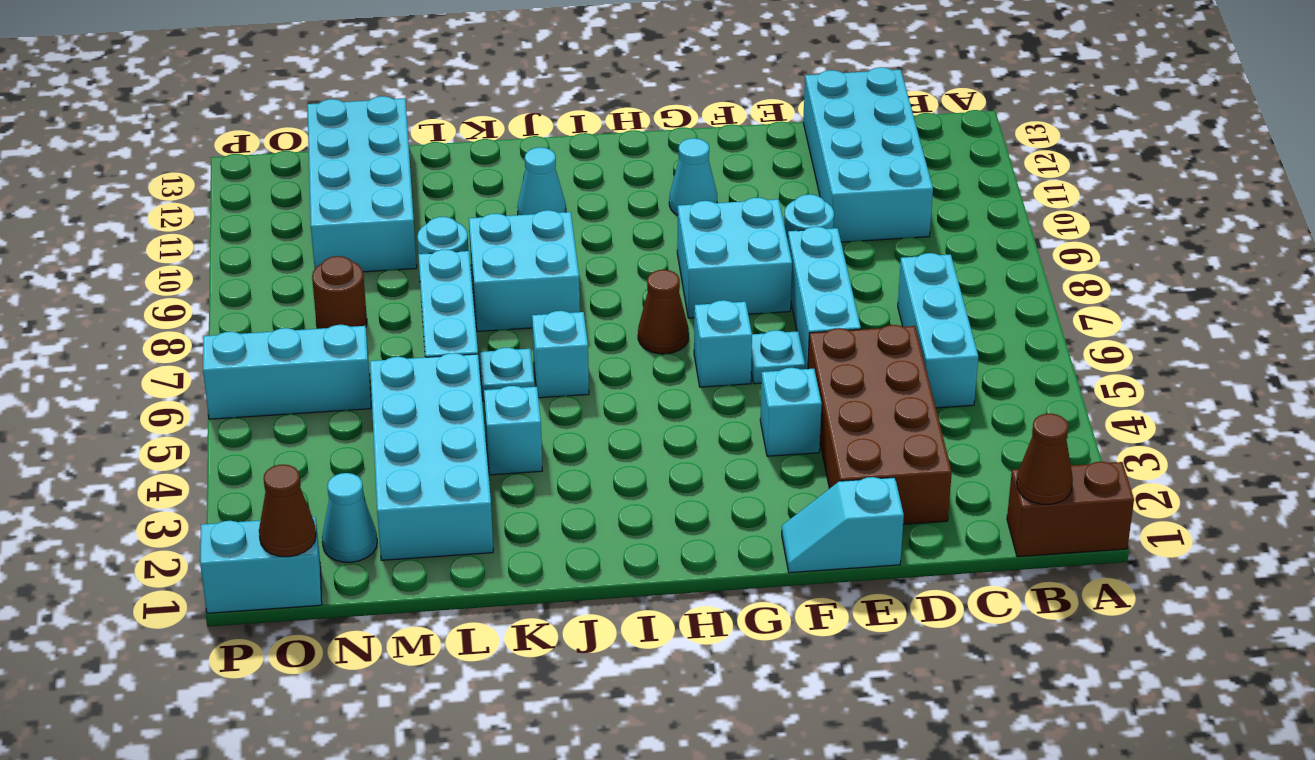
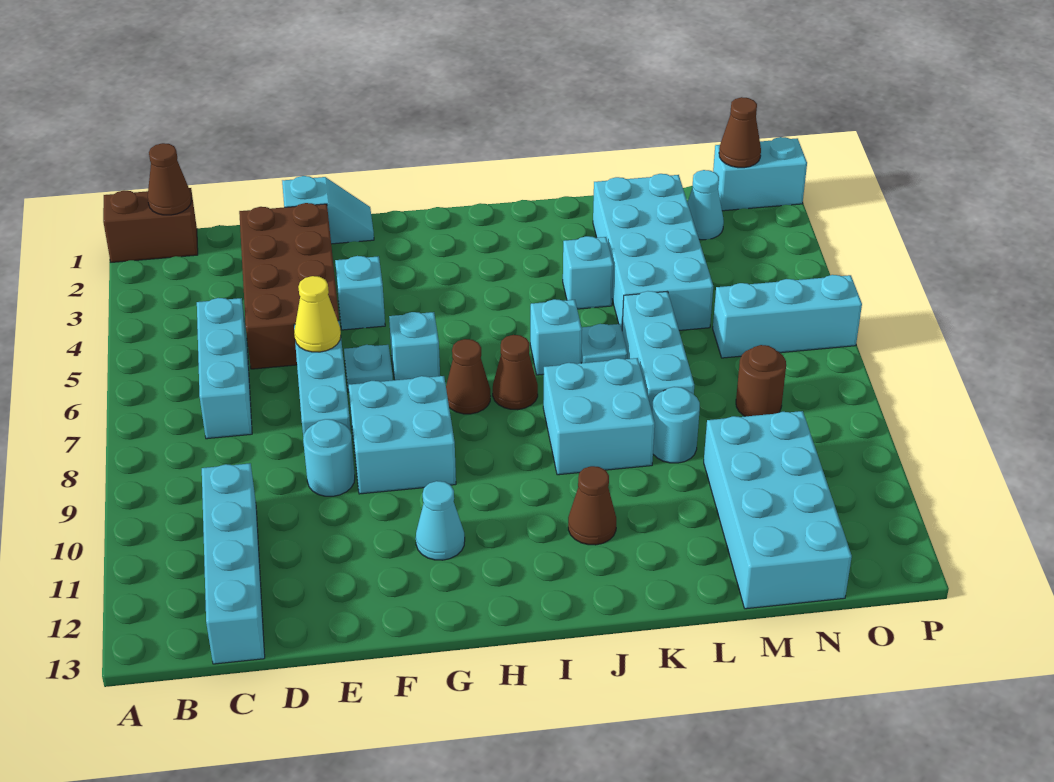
cyan brick C10:D13 level 1 -> cyan brick C10:C13 level 1
none -> yellow cone E6 level 2
none -> brown cone I7 level 1
cyan cone J11 level 1 -> brown cone J11 level 1

